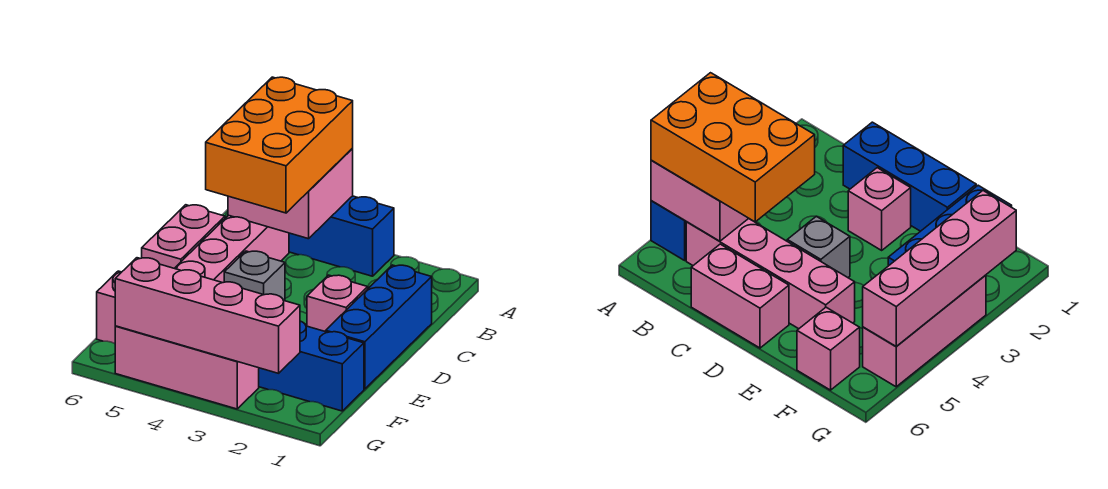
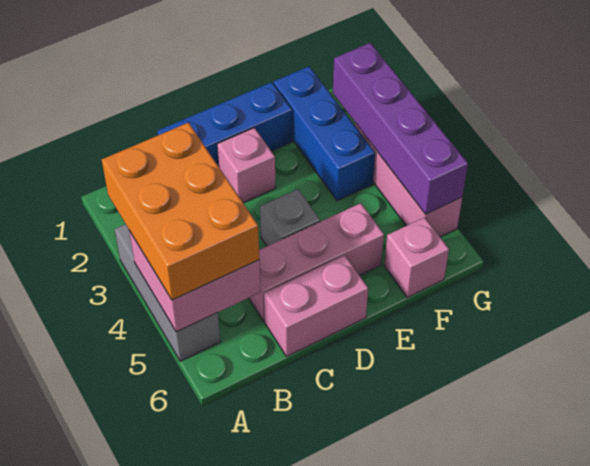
blue brick A3:A5 level 1 -> grey brick A3:A5 level 1
orange brick A4:C5 level 3 -> orange brick A3:B5 level 3
pink brick B5:E5 level 1 -> pink brick C5:E5 level 1
pink brick G2:G5 level 2 -> purple brick G2:G5 level 2

